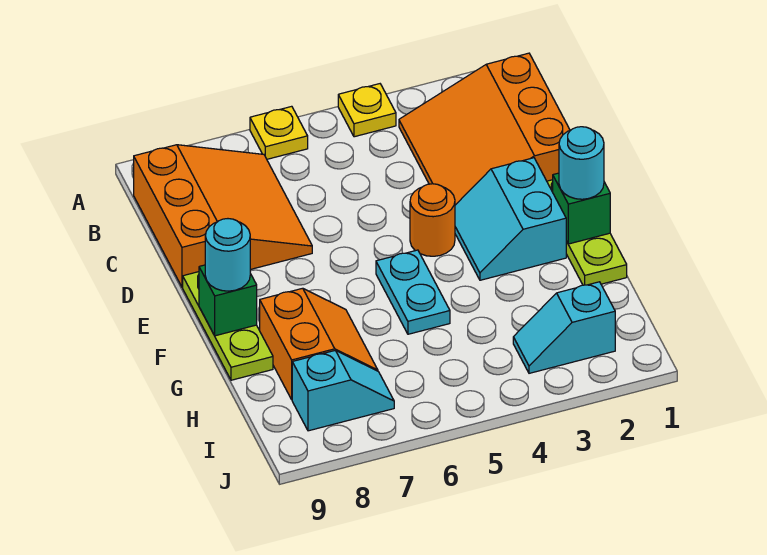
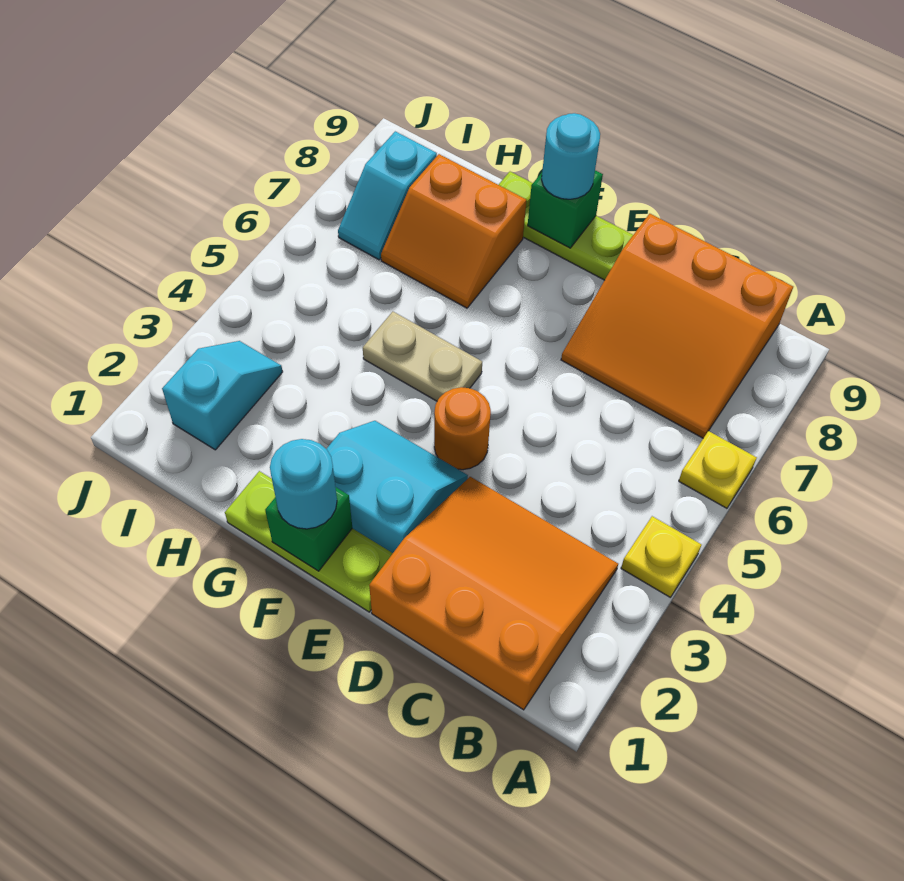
cyan plate F5:G5 level 1 -> tan plate F5:G5 level 1

